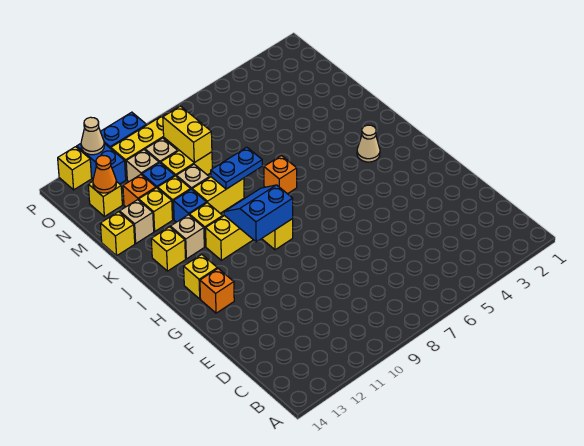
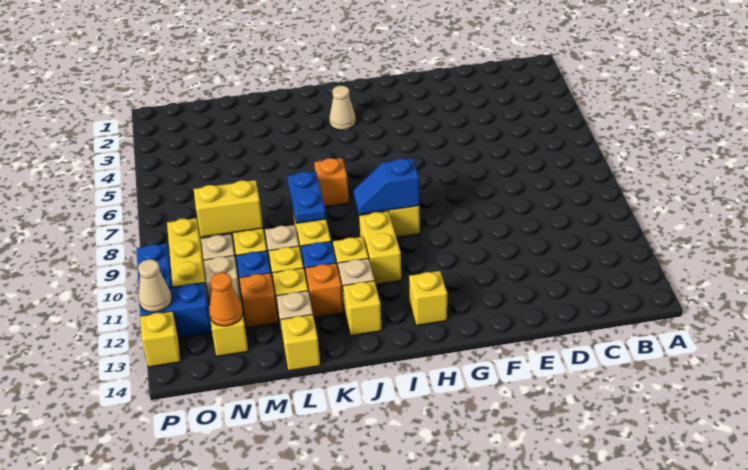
orange brick G13 level 1 -> orange brick K12 level 1
blue slope H9:I10 level 2 top H -> blue slope H9:I9 level 2 top H

